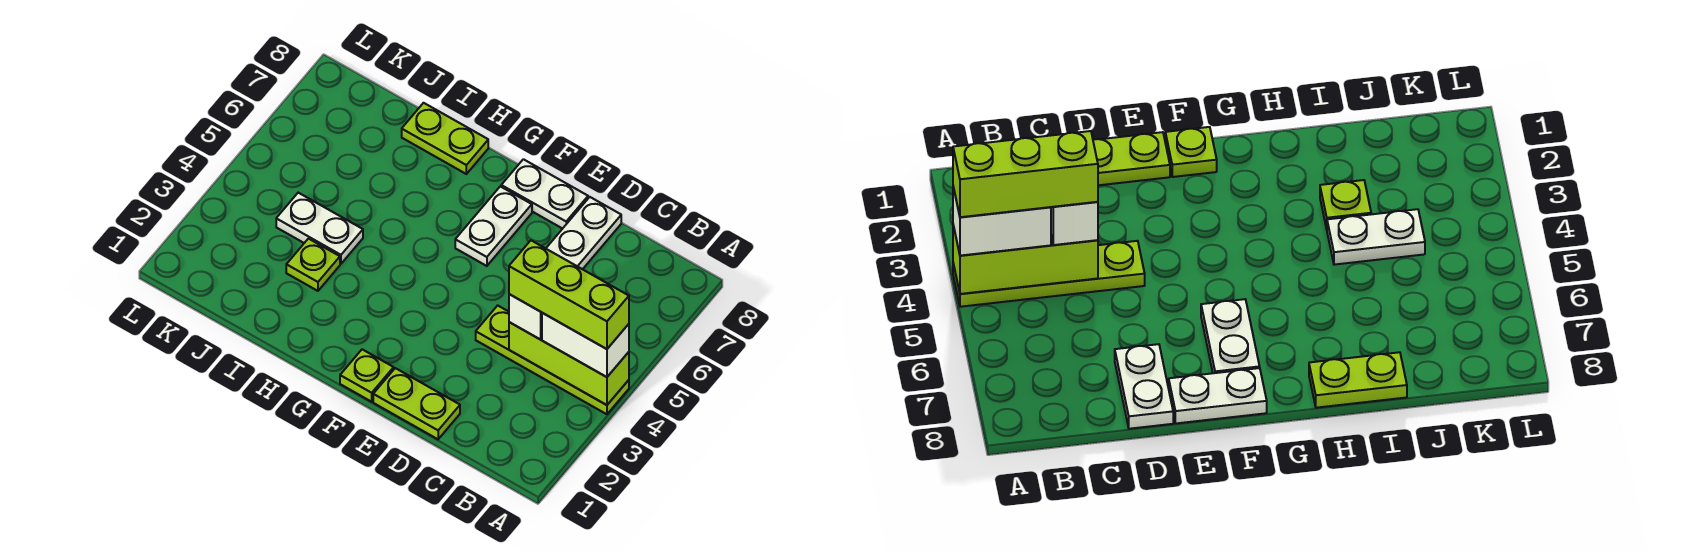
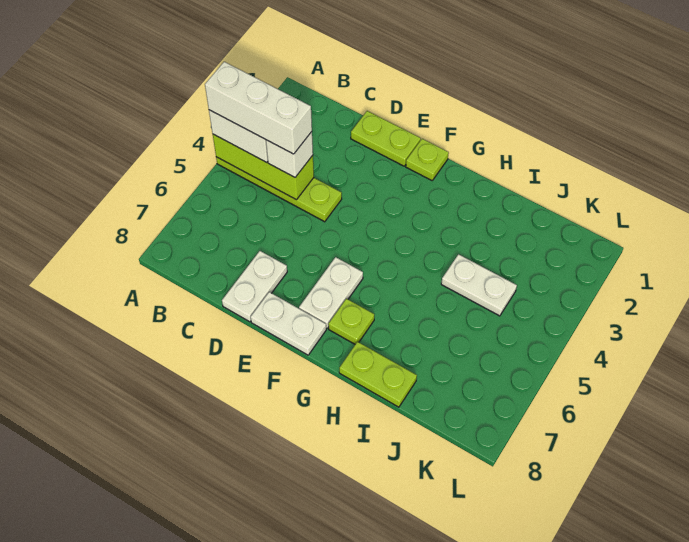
lime brick A4:C4 level 4 -> white brick A4:C4 level 4
lime plate I3 level 1 -> lime plate G7 level 1

